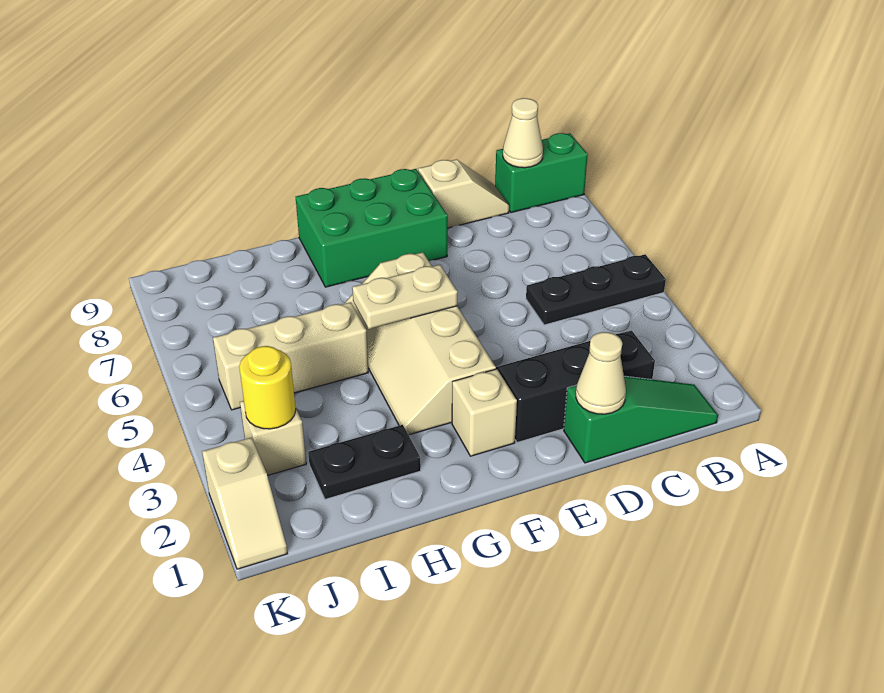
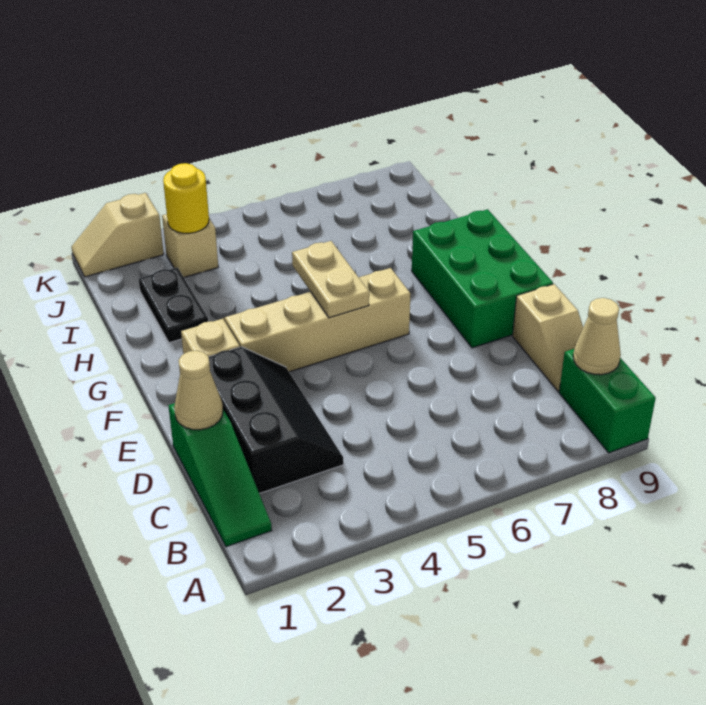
black plate A5:C5 level 1 -> none
tan brick H5:J5 level 1 -> none

